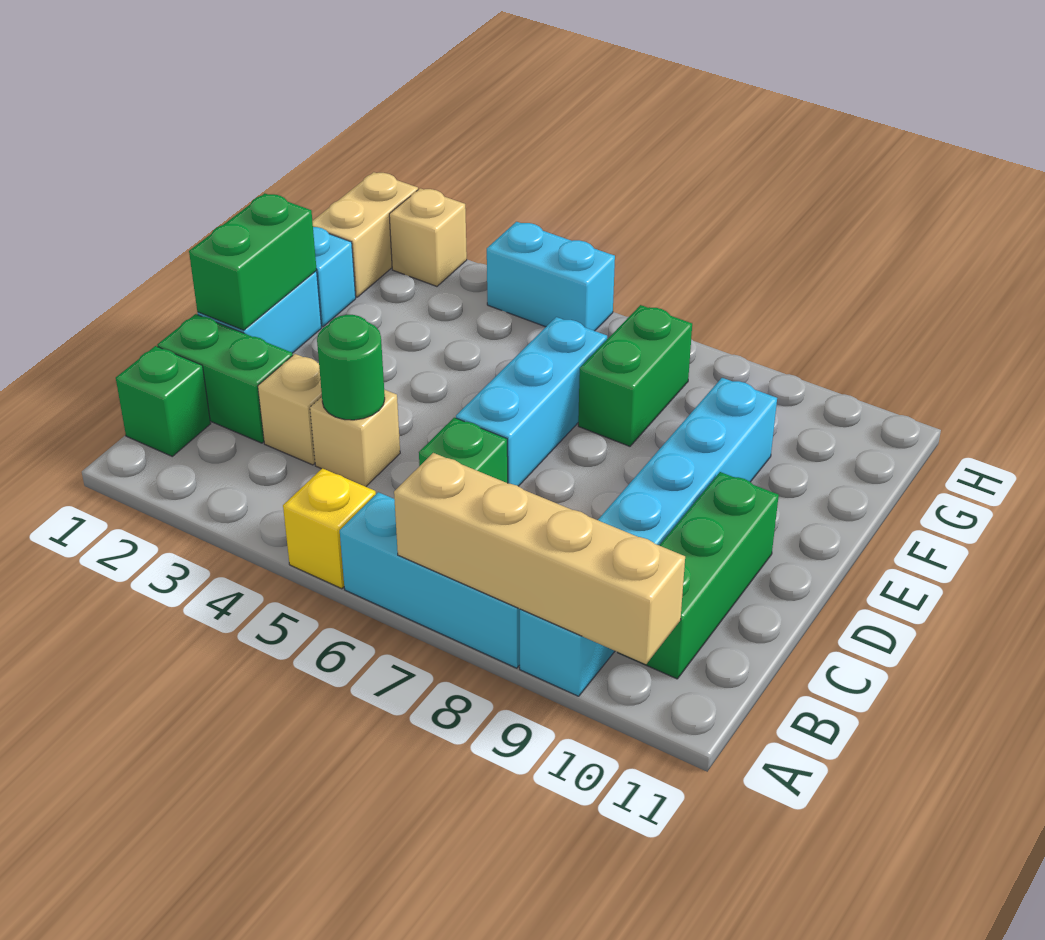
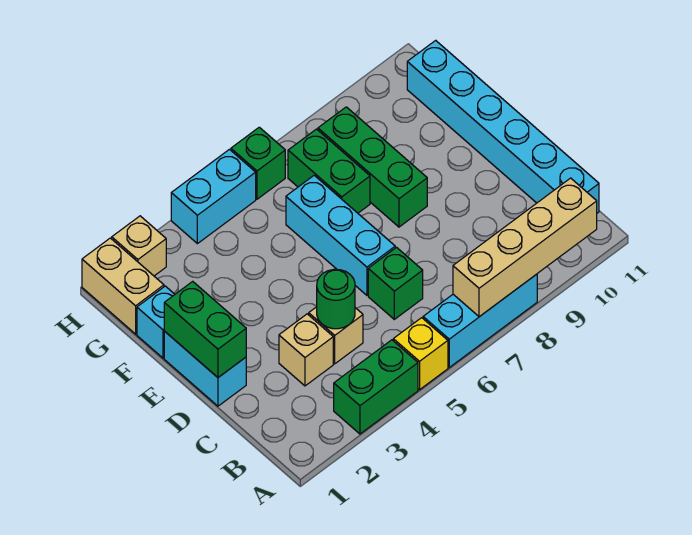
cyan brick A9:F9 level 1 -> cyan brick B11:G11 level 1
green brick B1 level 1 -> green brick H6 level 1
green brick B10:D10 level 1 -> green brick E8:G8 level 1
green brick C1:C2 level 1 -> green brick A3:A4 level 1

